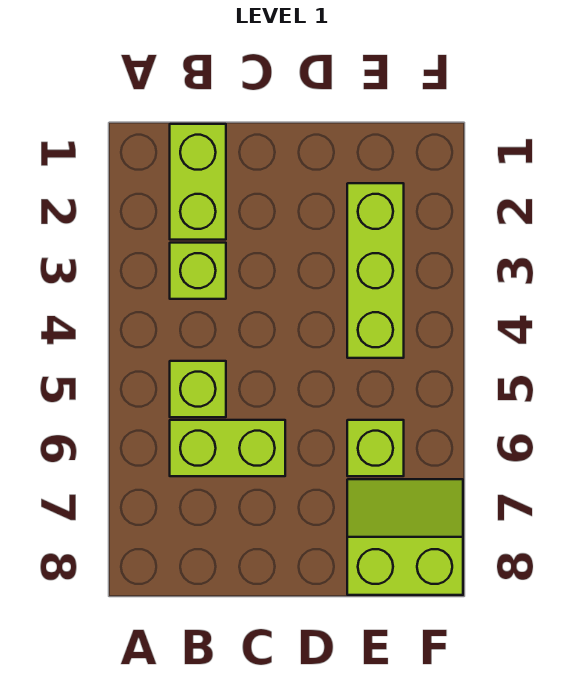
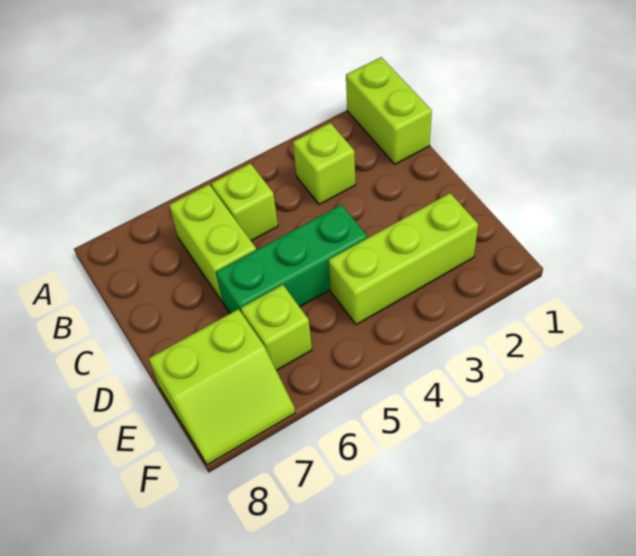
lime brick B1:B2 level 1 -> lime brick A1:B1 level 1
none -> green brick D4:D6 level 1
lime slope E7:F8 level 1 top 8 -> lime slope E7:F8 level 1 top E

